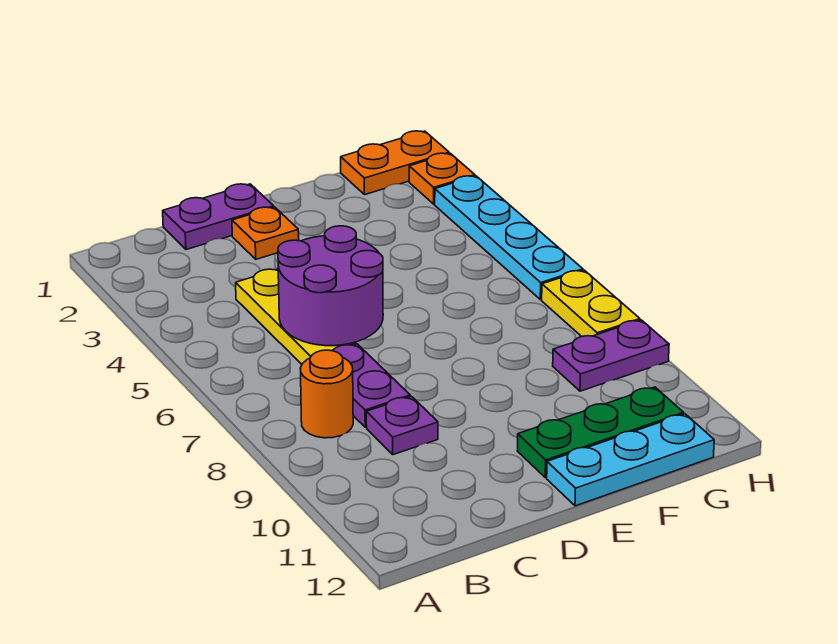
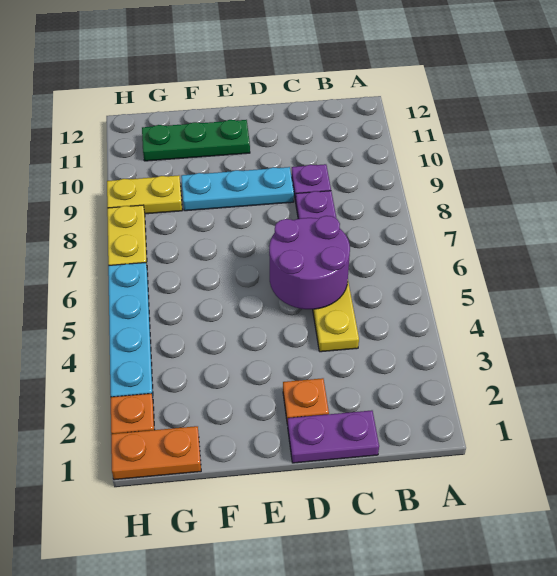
orange round brick B8 level 1 -> none
cyan plate E12:G12 level 1 -> cyan plate D9:F9 level 1
purple plate G9:H9 level 1 -> yellow plate G9:H9 level 1

